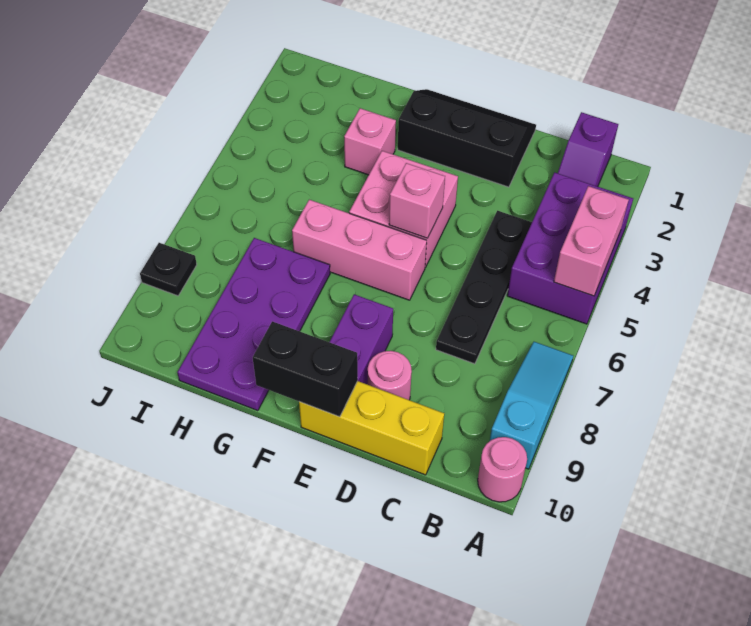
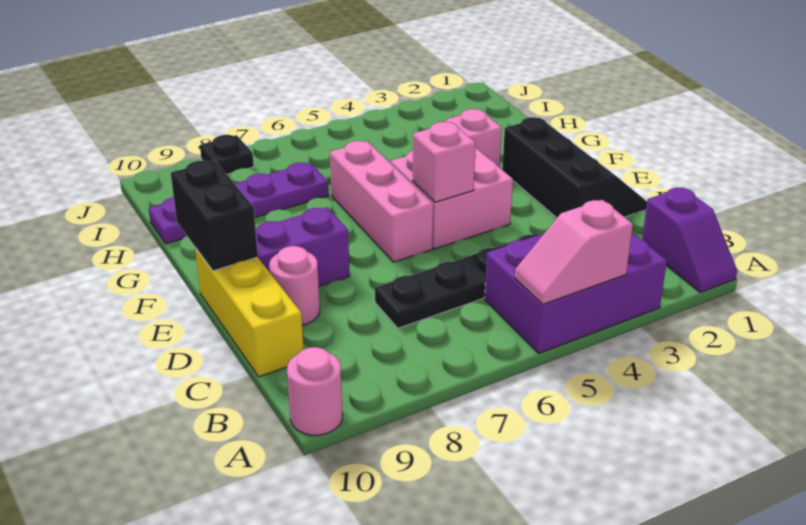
pink brick A4:A5 level 2 -> pink slope A4:A5 level 2 top 4
cyan slope A7:A9 level 1 top 9 -> none
purple slope B1:B2 level 1 top 1 -> purple slope A1:B1 level 1 top B
purple plate G7:H10 level 1 -> purple plate H7:H10 level 1

